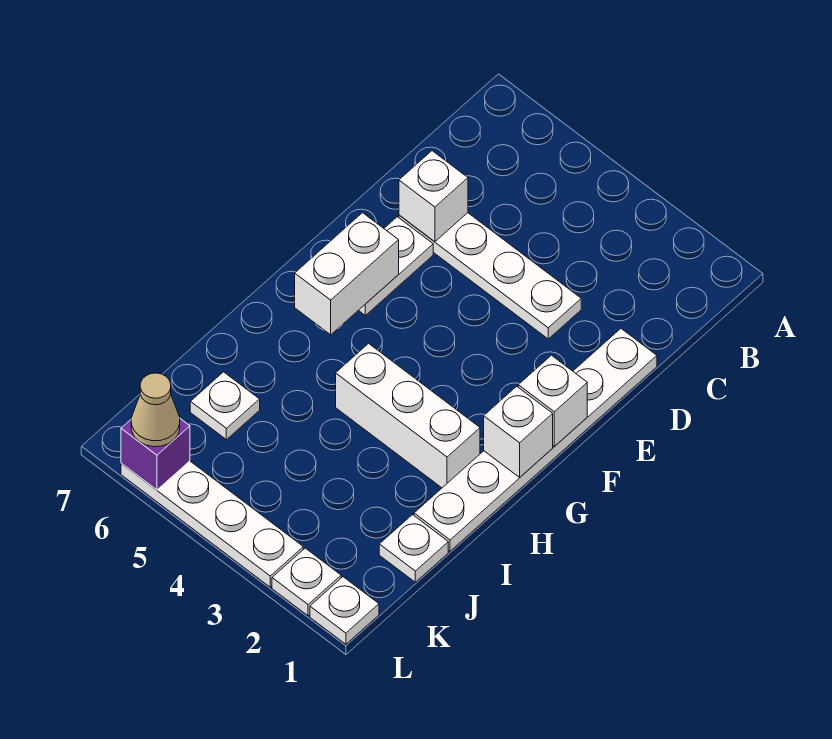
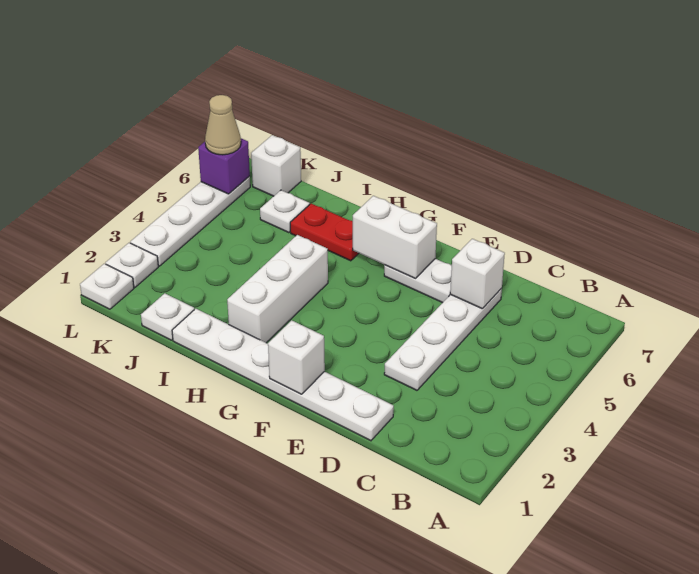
white brick G1 level 2 -> white brick K7 level 1
none -> red plate H6:I6 level 1

